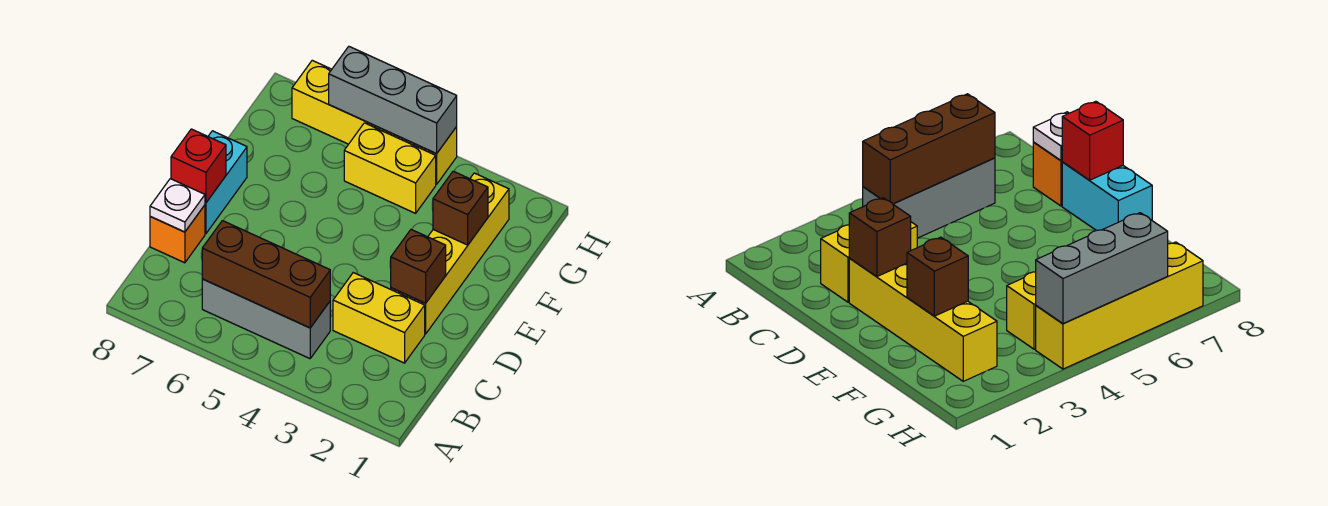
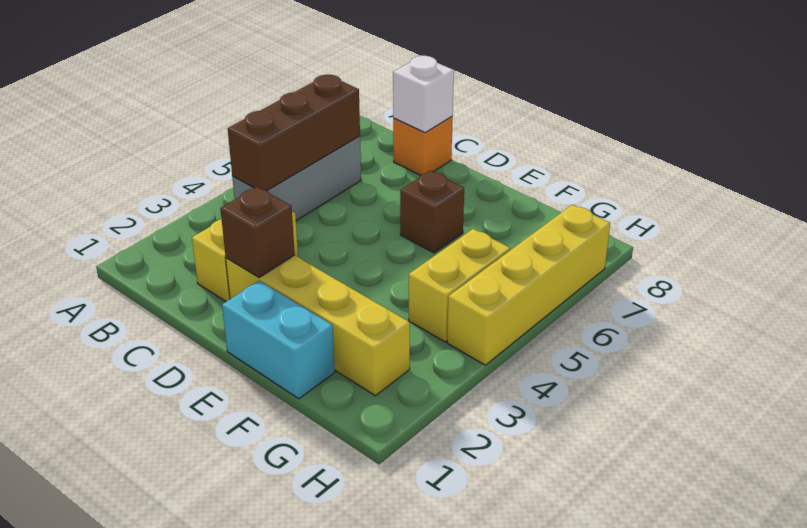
white plate C8 level 2 -> white brick C8 level 2
cyan brick D8:E8 level 1 -> cyan brick E1:F1 level 1
red brick D8 level 2 -> none
brown brick F2 level 2 -> brown brick E6 level 1
grey brick H4:H6 level 2 -> none

